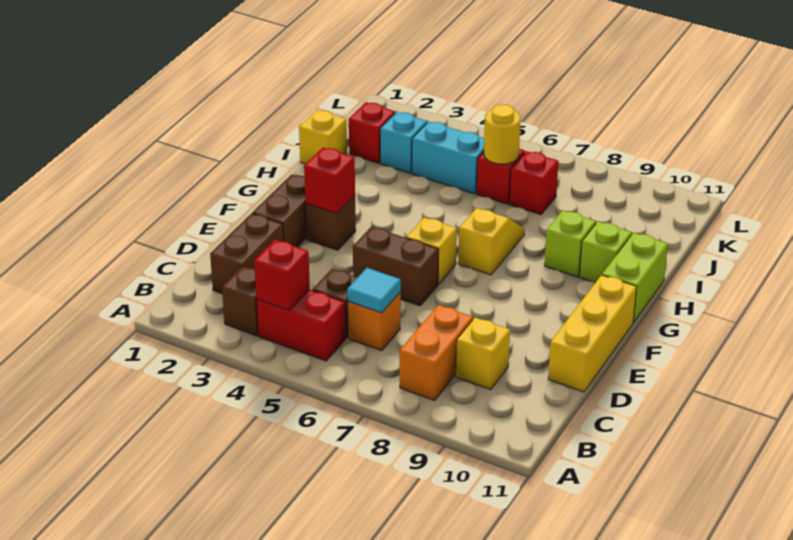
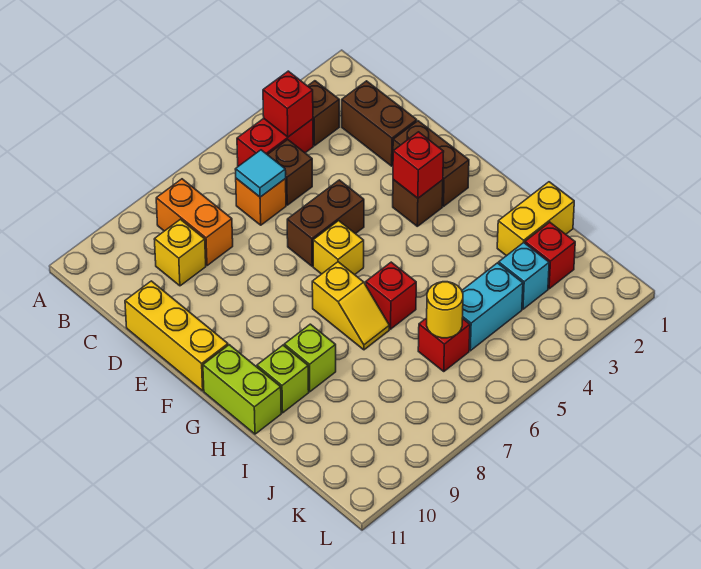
yellow brick I1 level 1 -> yellow brick I1:I2 level 1
red brick J7 level 1 -> red brick H6 level 1

